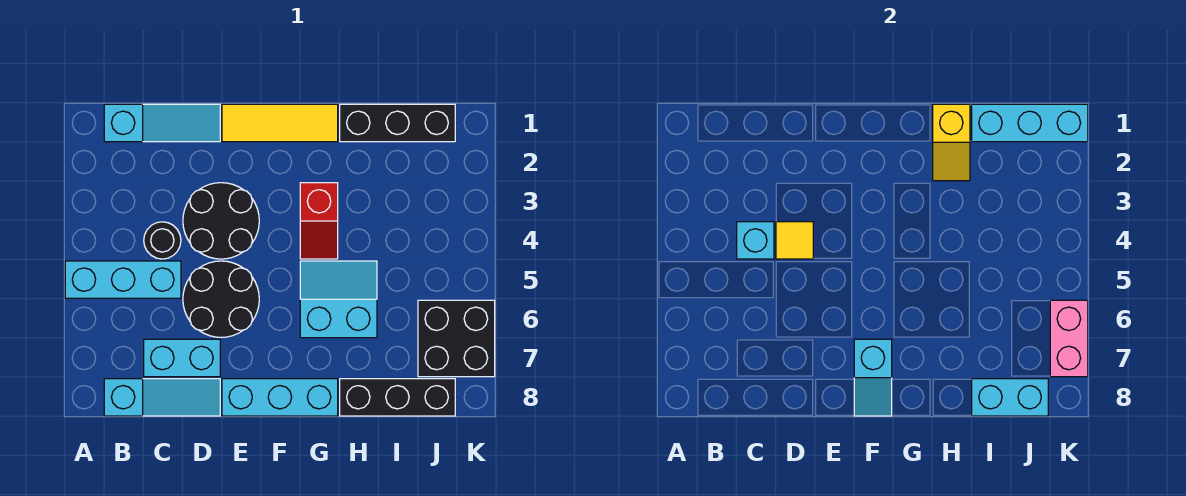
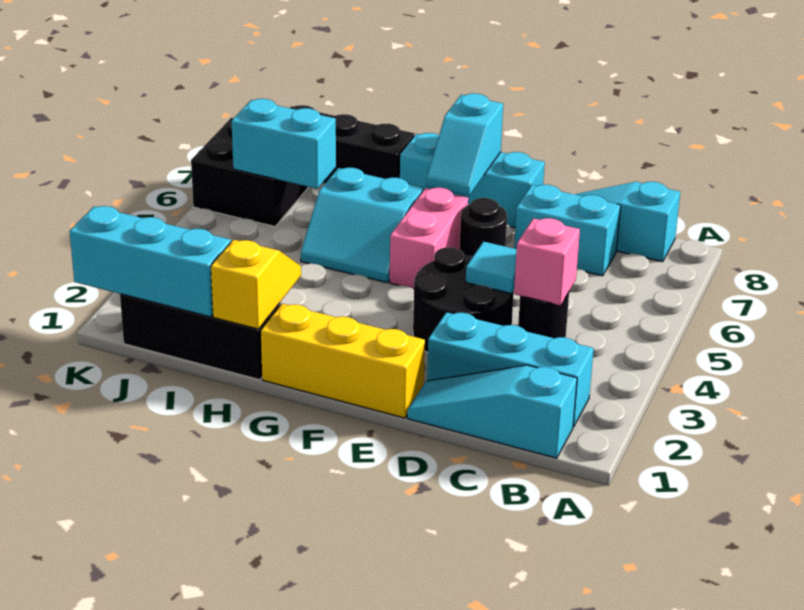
cyan brick A5:C5 level 1 -> cyan brick B2:D2 level 1
cyan brick C4 level 2 -> pink brick C4 level 2
yellow tile D4 level 2 -> cyan tile D4 level 2
black round brick D5:E6 level 1 -> black round brick E6 level 1
yellow tile E1:G1 level 1 -> yellow brick E1:G1 level 1
cyan slope F7:F8 level 2 top 7 -> cyan slope F7:F8 level 2 top 8
red slope G3:G4 level 1 top 3 -> none
cyan brick I8:J8 level 2 -> cyan brick I6:J6 level 2
pink brick K6:K7 level 2 -> pink brick F5:F6 level 1

